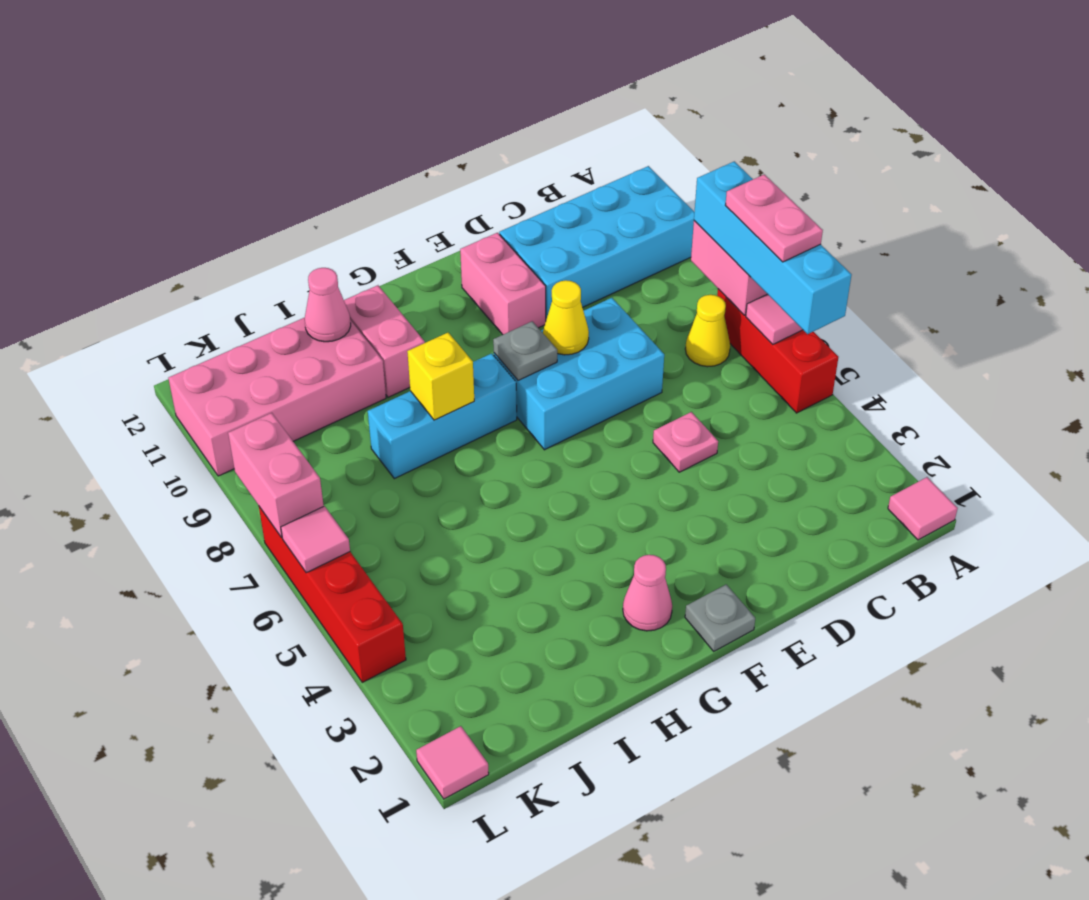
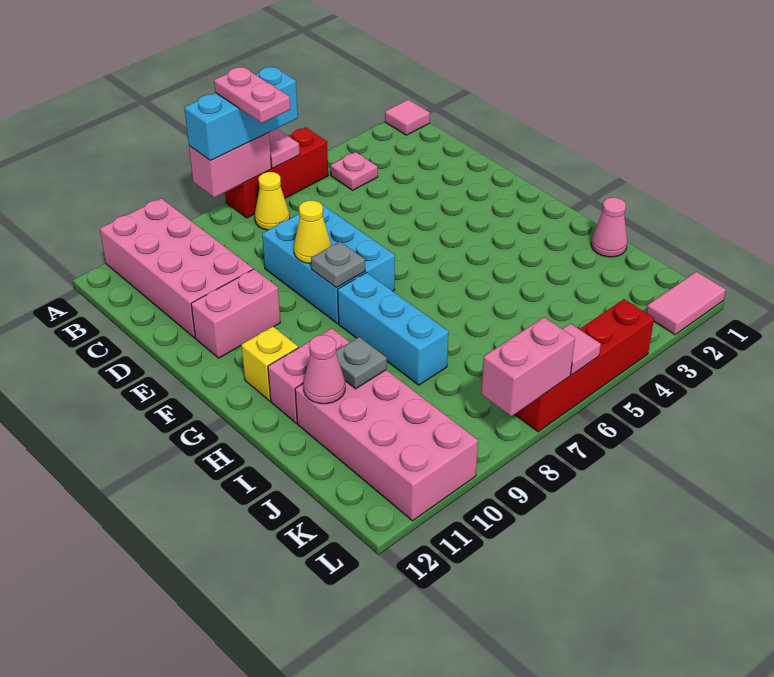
cyan brick A5:A8 level 3 -> cyan brick A6:A8 level 3
pink plate A6:A7 level 4 -> pink plate A7:B7 level 4
cyan brick A10:D11 level 1 -> pink brick A10:D11 level 1
pink plate D5 level 1 -> pink plate B4 level 1
grey plate F1 level 1 -> grey plate I10 level 2
pink cone G2 level 1 -> pink cone I1 level 1
yellow brick H8 level 2 -> yellow brick G11 level 1
pink tile L1 level 1 -> pink tile L1:L2 level 1

